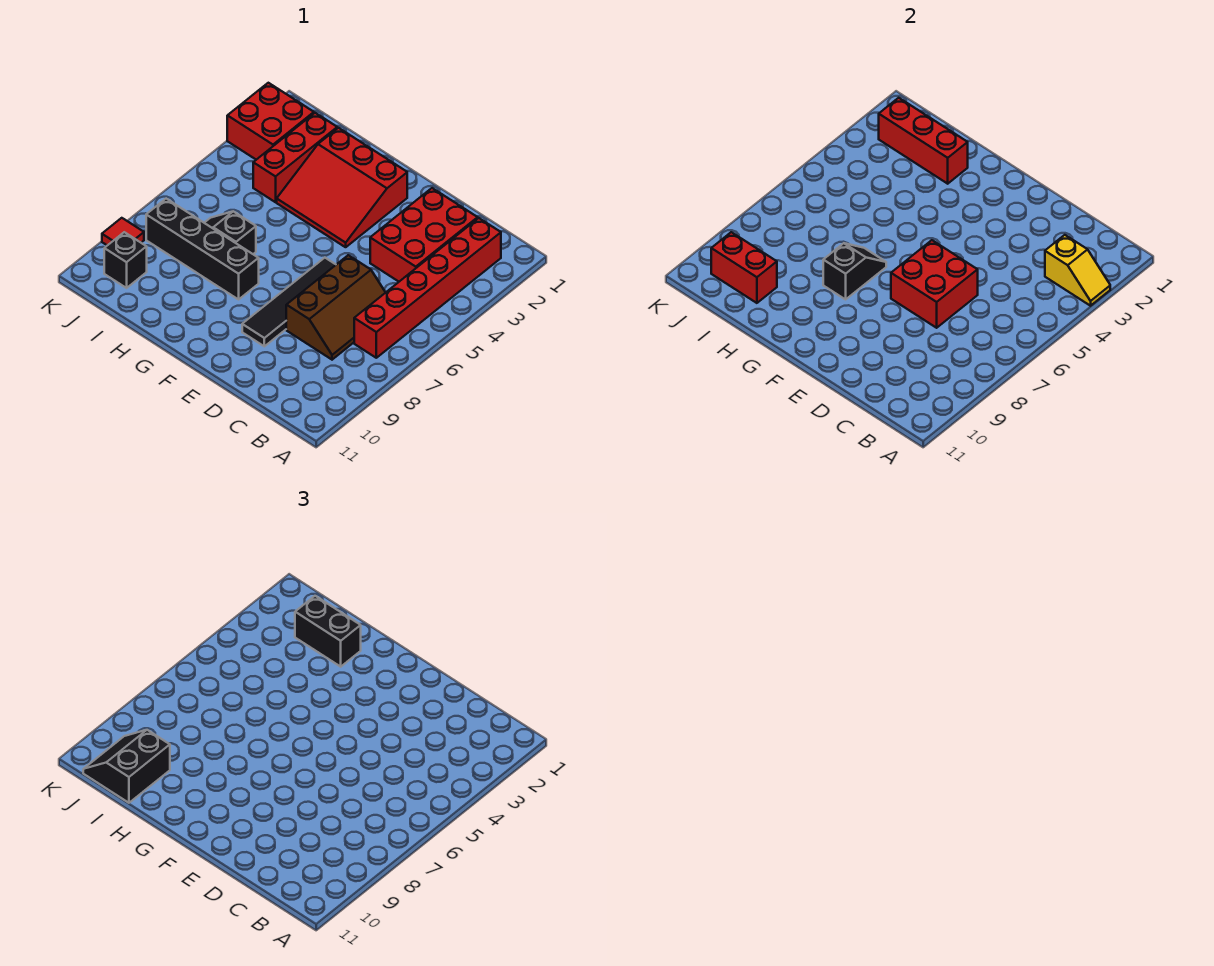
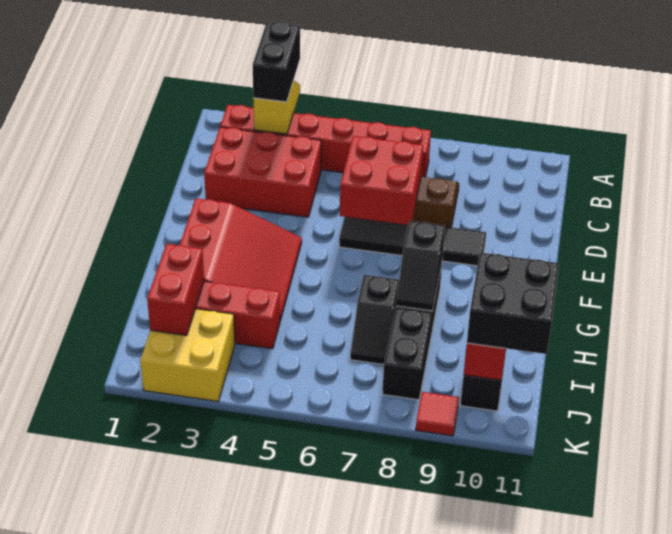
black slope G7:G8 level 2 top 8 -> black slope G8:H8 level 2 top G
red brick H2:J2 level 2 -> red brick I2:J2 level 2
black brick H2:I2 level 3 -> black brick A3:B3 level 3
black slope I10:J11 level 3 top I -> black brick I10:J11 level 3
red brick J2:K3 level 1 -> yellow brick J2:K3 level 1

